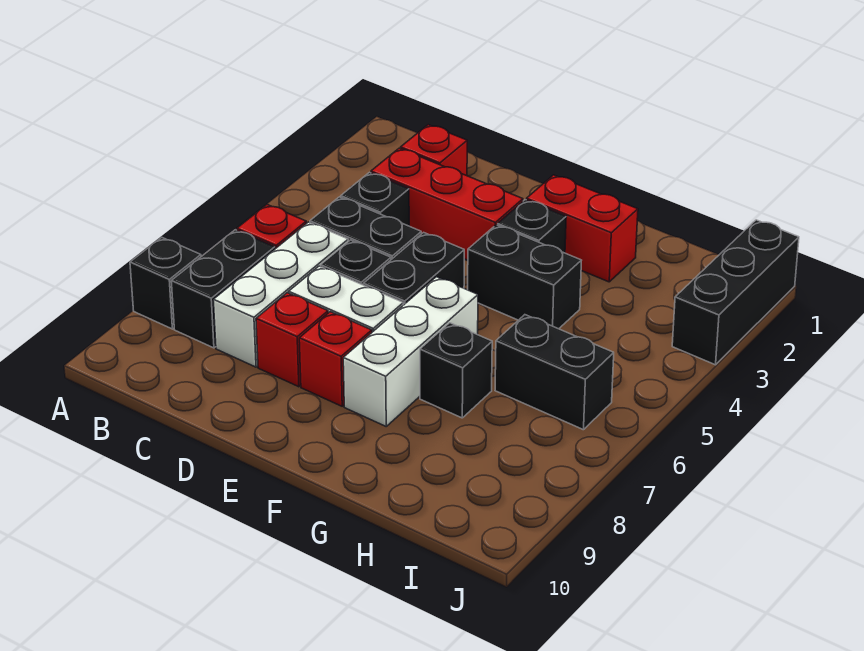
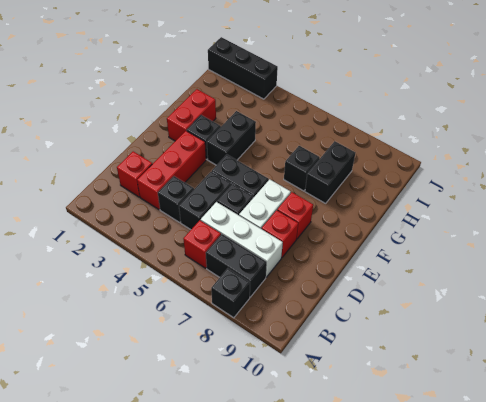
white brick F6:F8 level 1 -> none
black brick H6:I6 level 1 -> black brick G8:H8 level 1

